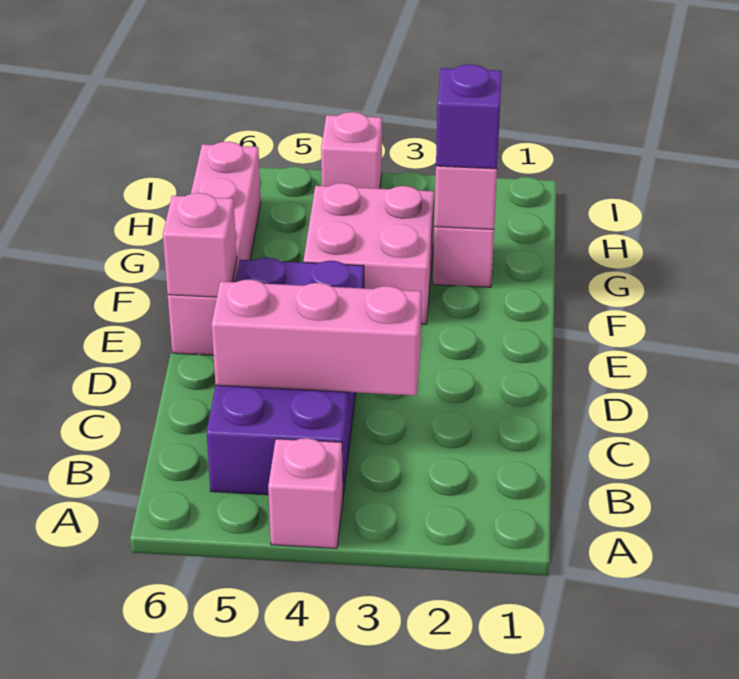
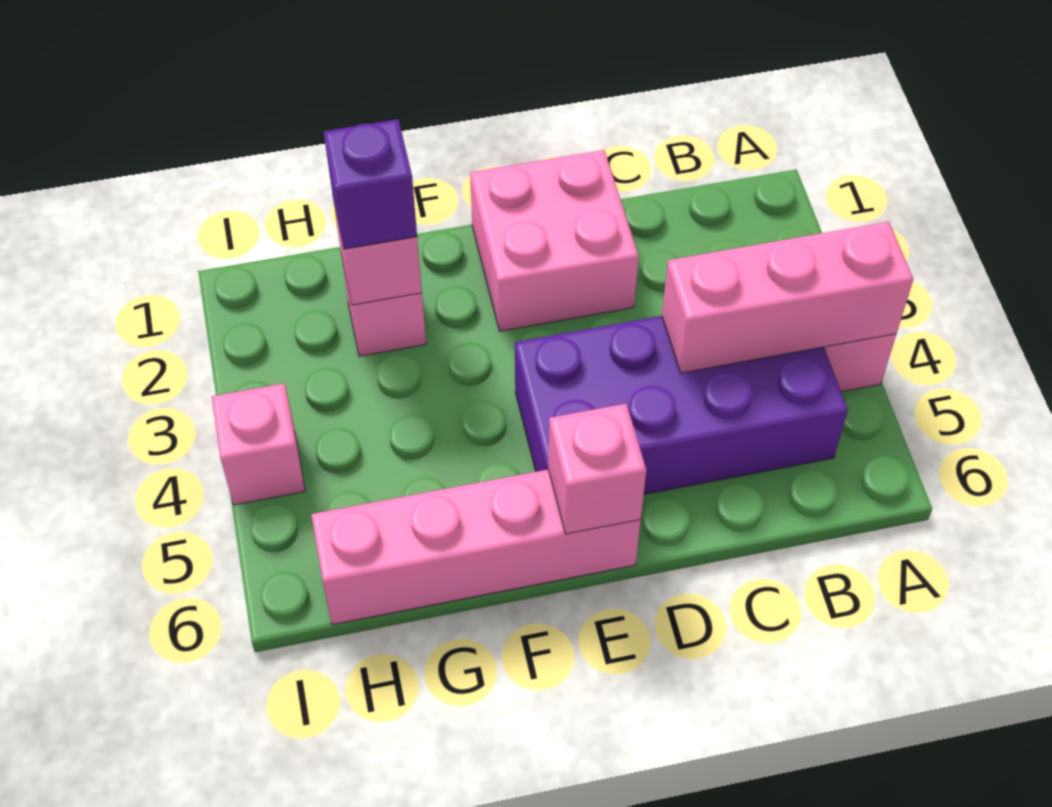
pink brick C3:C5 level 2 -> pink brick A4:C4 level 2
pink brick F3:G4 level 1 -> pink brick D1:E2 level 1

